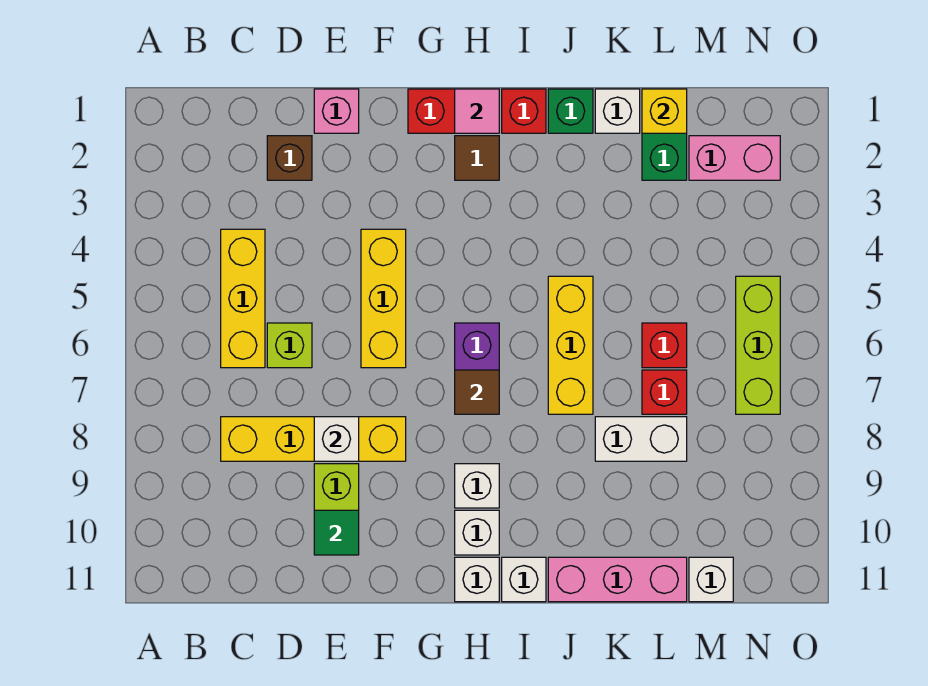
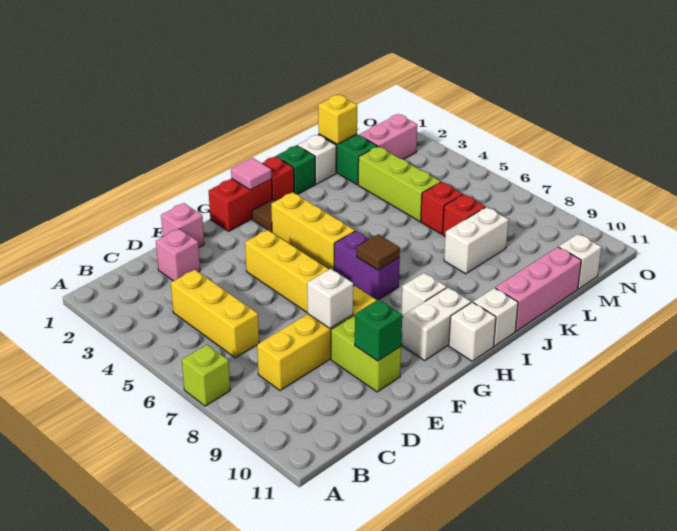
brown brick D2 level 1 -> pink brick D2 level 1
lime brick D6 level 1 -> lime brick A7 level 1
green tile E10 level 2 -> green brick E10 level 2
white brick H10 level 1 -> white brick G10:H10 level 1
yellow brick J5:J7 level 1 -> yellow brick H3:H5 level 1
lime brick N5:N7 level 1 -> lime brick L3:L5 level 1

